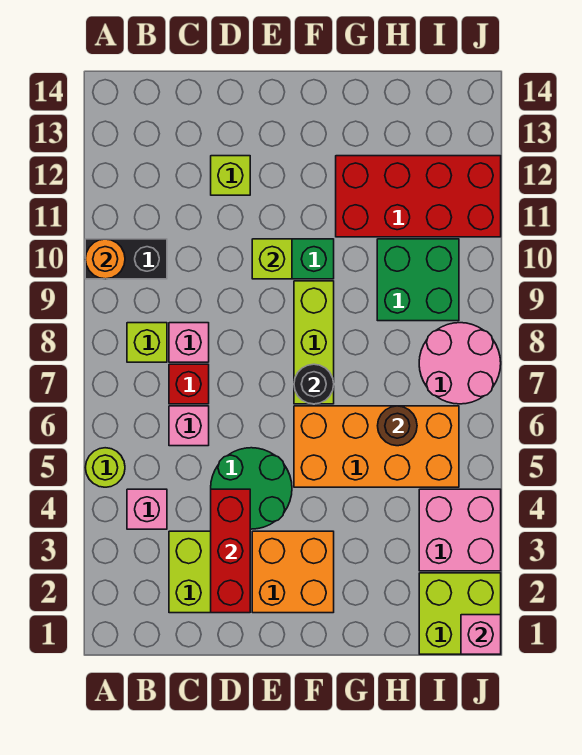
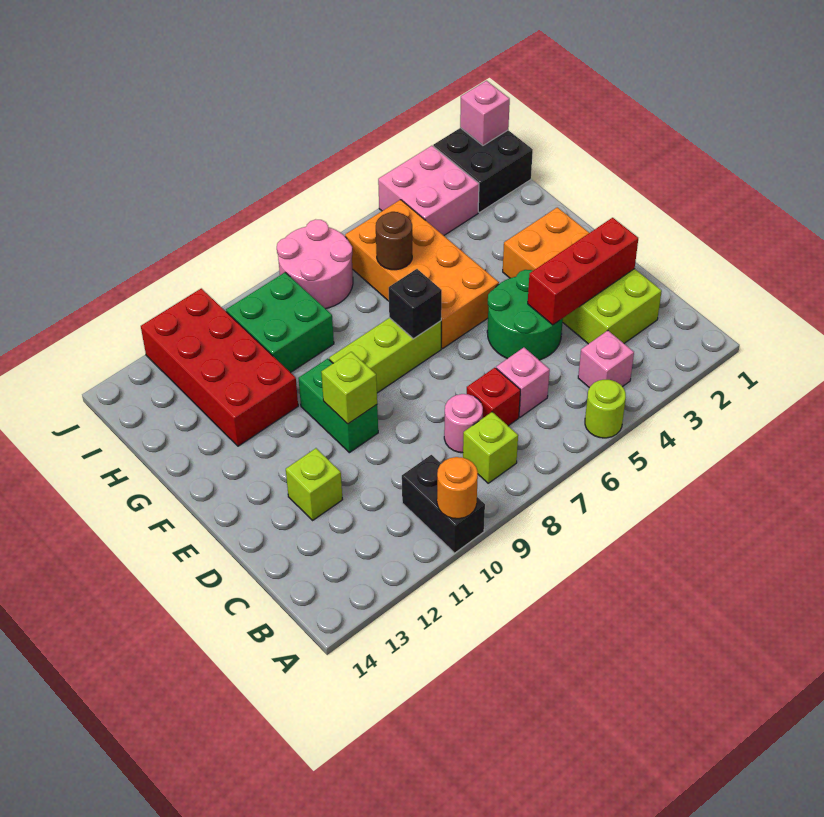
pink brick C8 level 1 -> pink round brick C8 level 1
black round brick F7 level 2 -> black brick F7 level 2
lime brick I1:J2 level 1 -> black brick I1:J2 level 1

